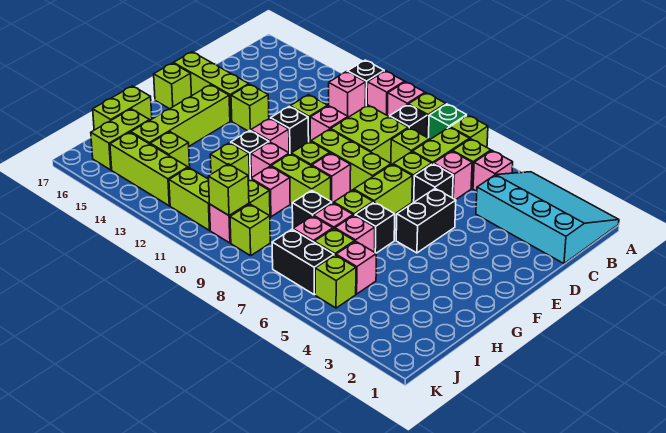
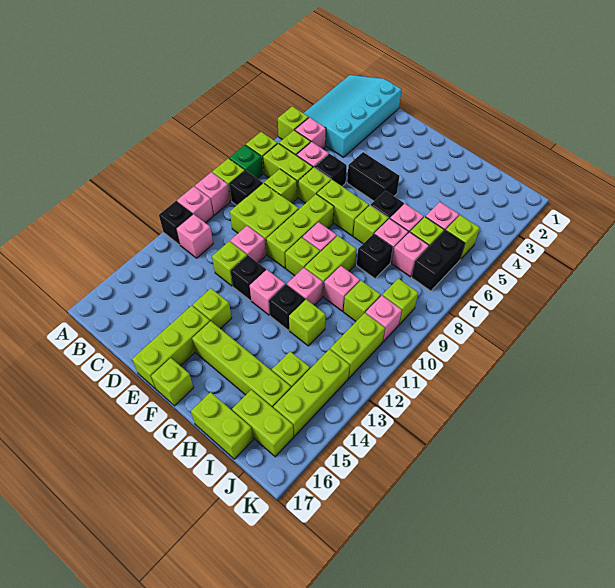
lime brick J10 level 2 -> lime brick A5 level 1

